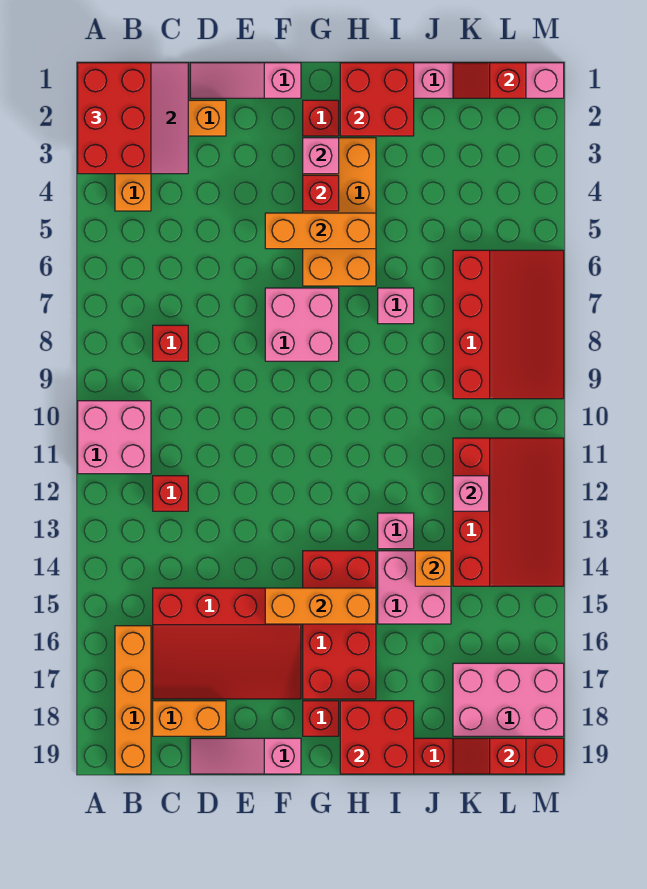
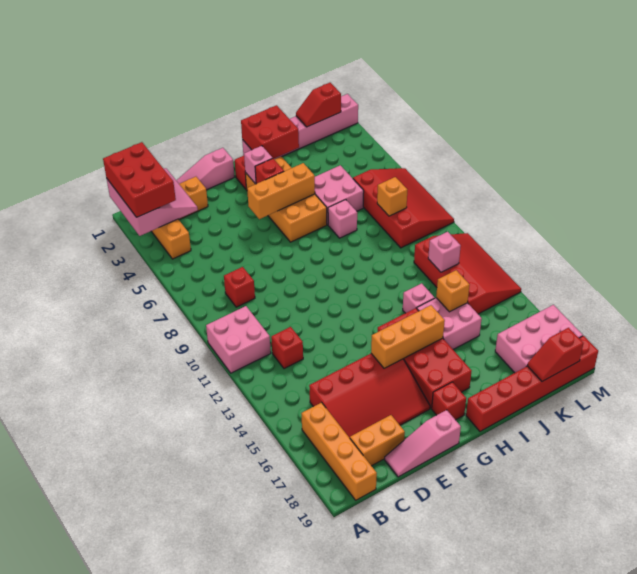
pink brick F7:G8 level 1 -> pink brick I5:J6 level 1
red brick H18:I19 level 2 -> none
none -> orange brick K8 level 2

